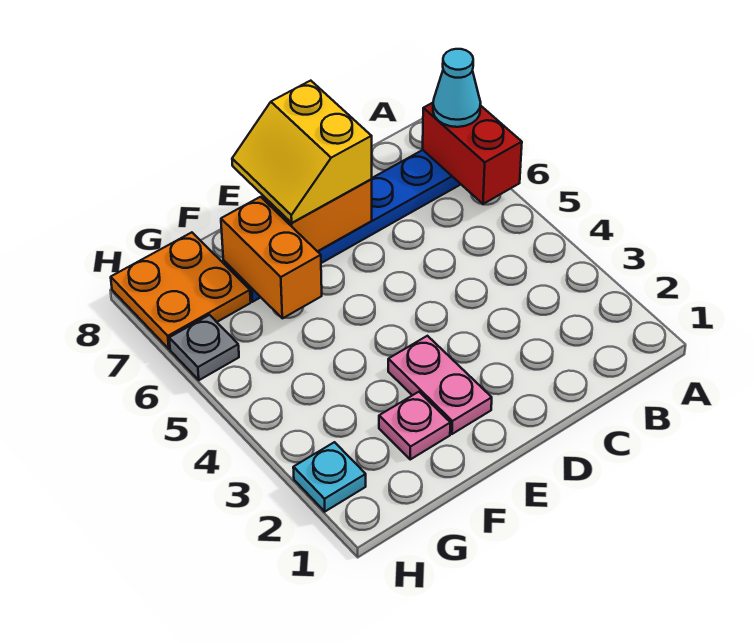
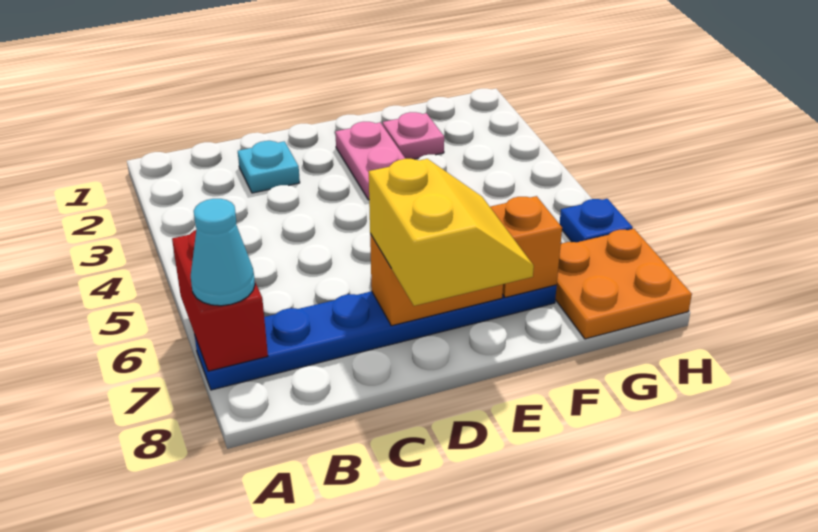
orange brick F6:F7 level 2 -> orange brick F7 level 2
cyan plate H2 level 1 -> cyan plate C2 level 1
grey plate H6 level 1 -> blue plate H6 level 1

